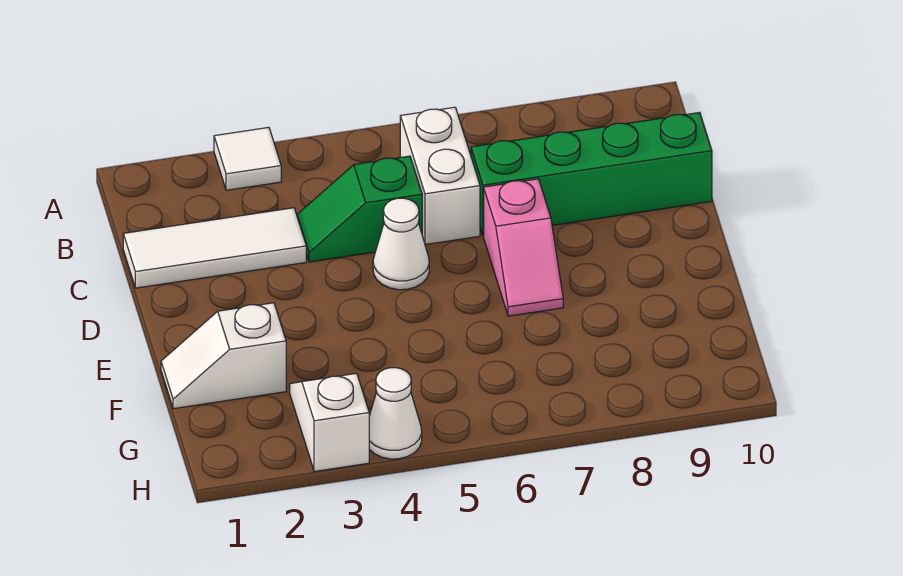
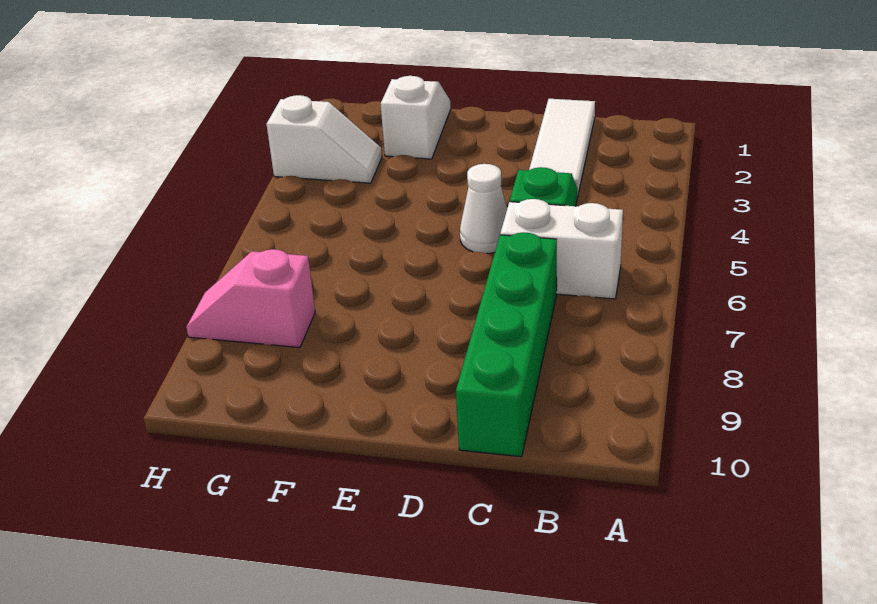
white tile A3 level 1 -> none
pink slope D7:E7 level 1 top D -> pink slope G8:H8 level 1 top G
white cone H4 level 1 -> none

